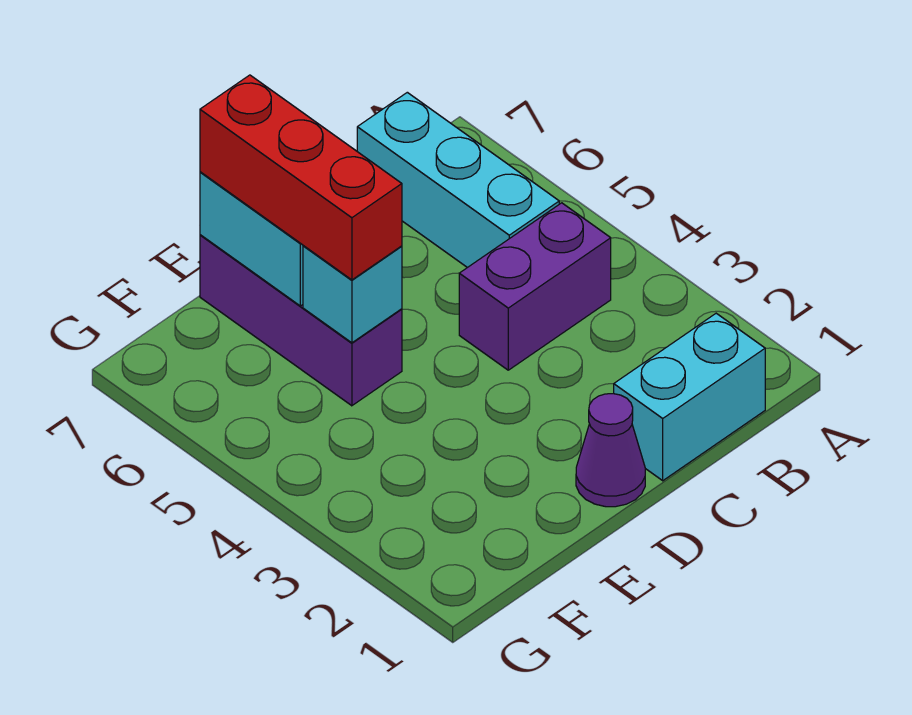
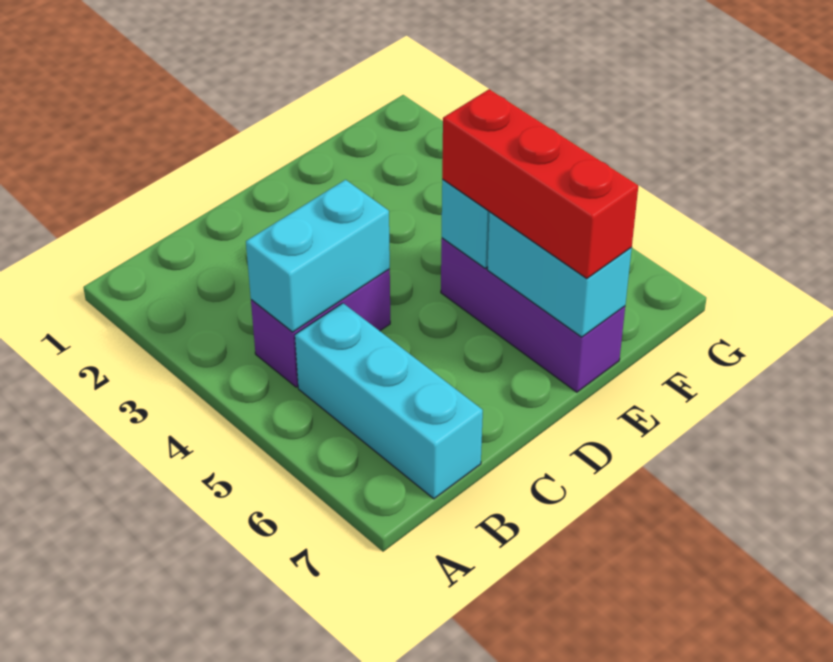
cyan brick B1:C1 level 1 -> cyan brick B4:C4 level 2
purple cone D1 level 1 -> none

